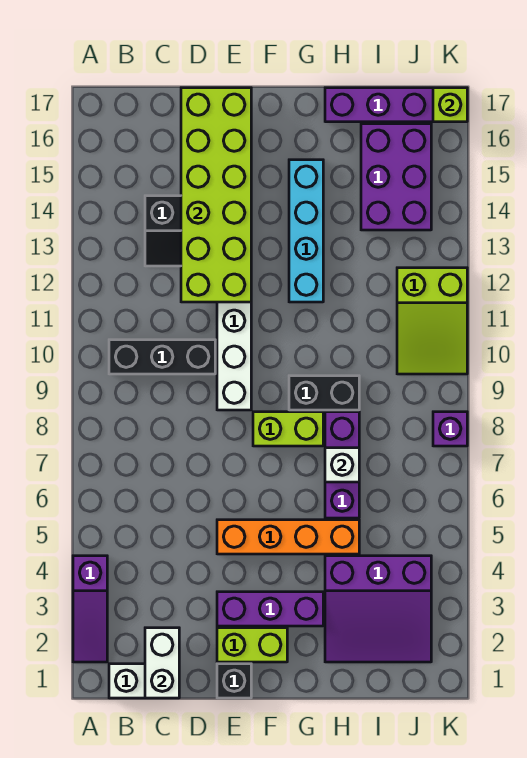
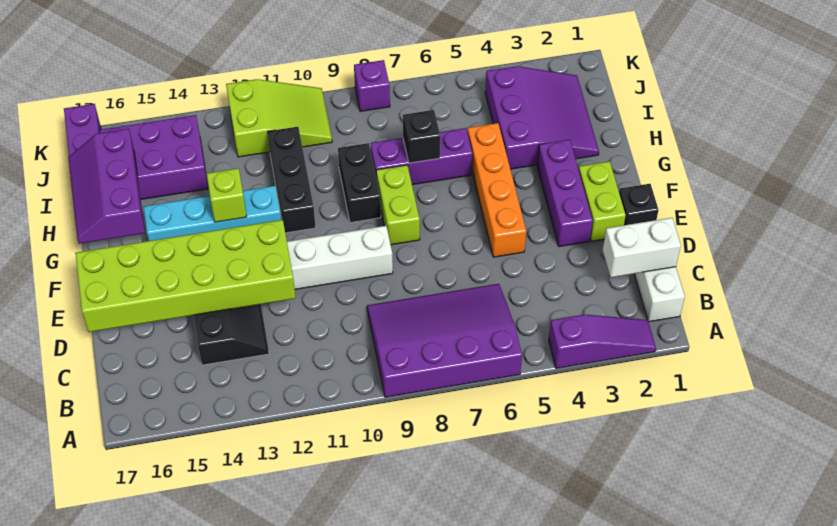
none -> purple slope A6:C9 level 1 top A
black brick B10:D10 level 1 -> black brick G11:I11 level 1
none -> purple slope G16:I17 level 2 top 16
white brick H7 level 2 -> black brick H7 level 2
lime brick K17 level 2 -> lime brick G13 level 2

